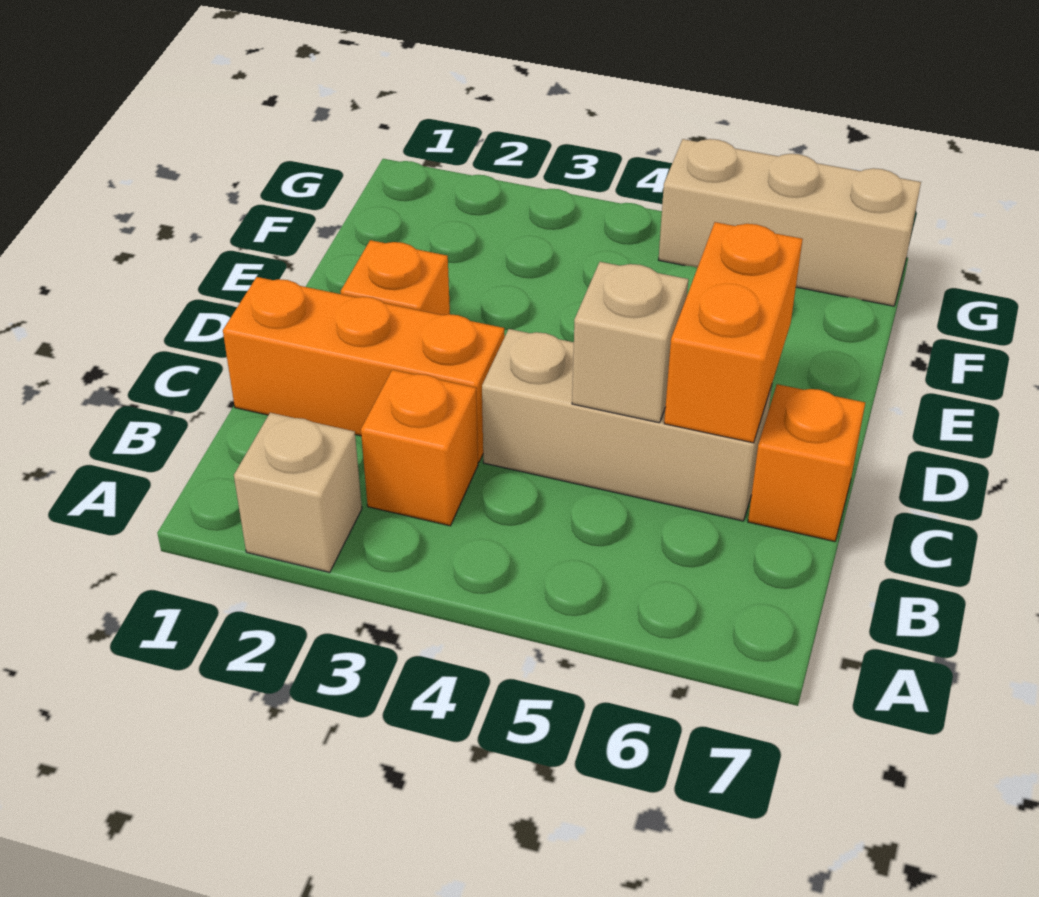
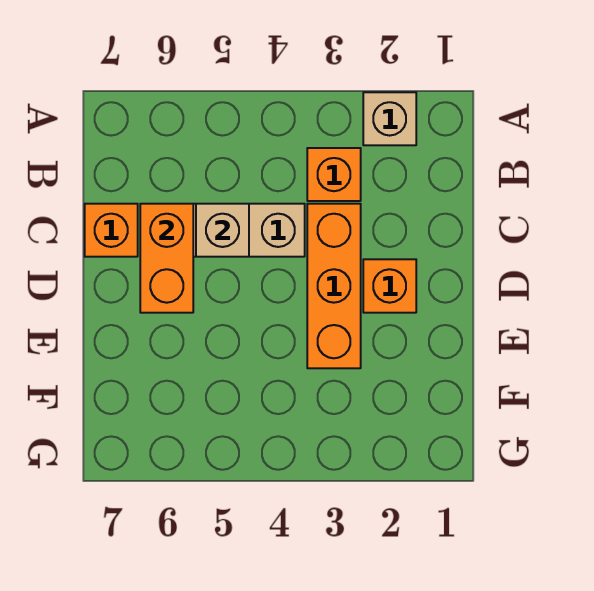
orange brick C1:C3 level 1 -> orange brick C3:E3 level 1
tan brick G5:G7 level 1 -> none

